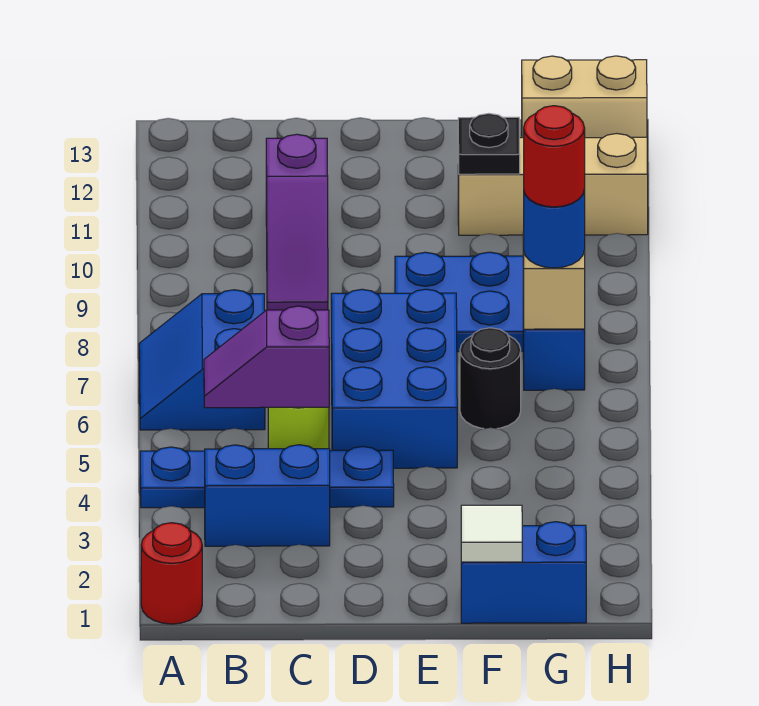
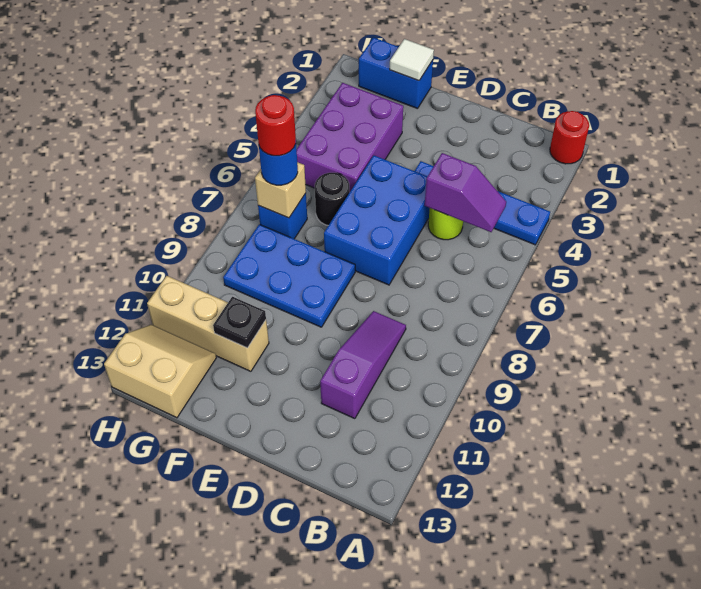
blue slope A6:B7 level 1 top B -> none
blue brick B3:C3 level 1 -> none
none -> purple brick F3:G5 level 1

